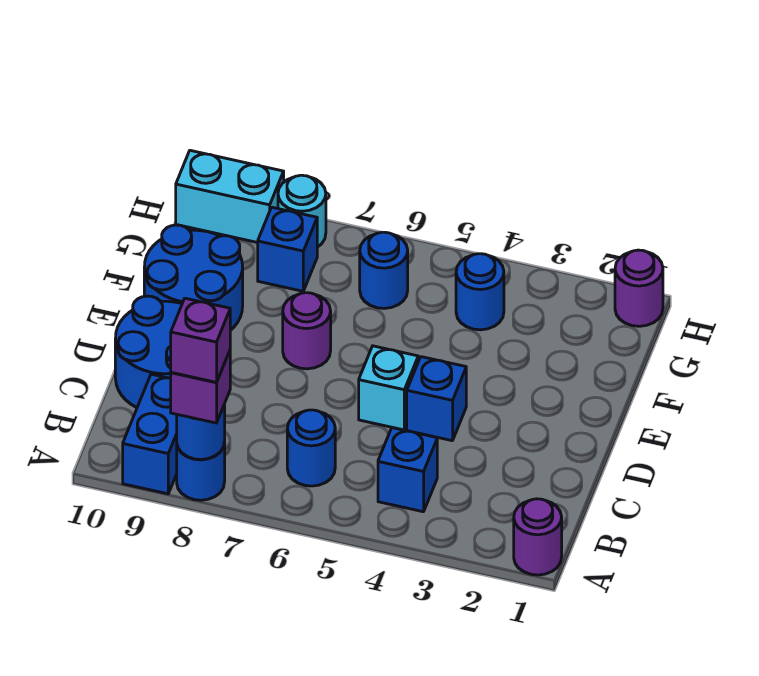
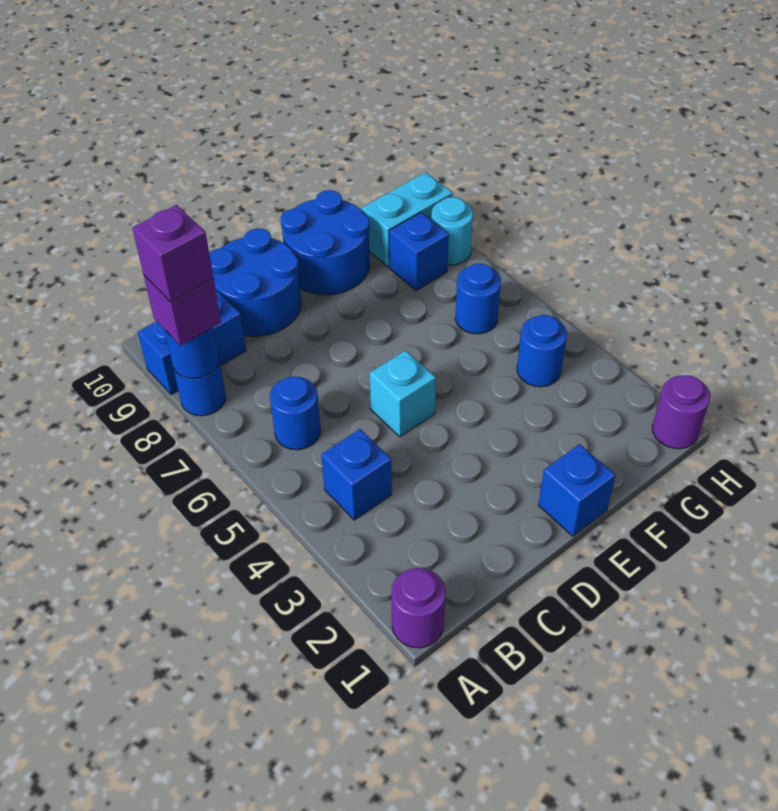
blue brick D4 level 1 -> blue brick E1 level 1
purple round brick E7 level 1 -> none
cyan brick H9:H10 level 1 -> cyan brick G9:H9 level 1

